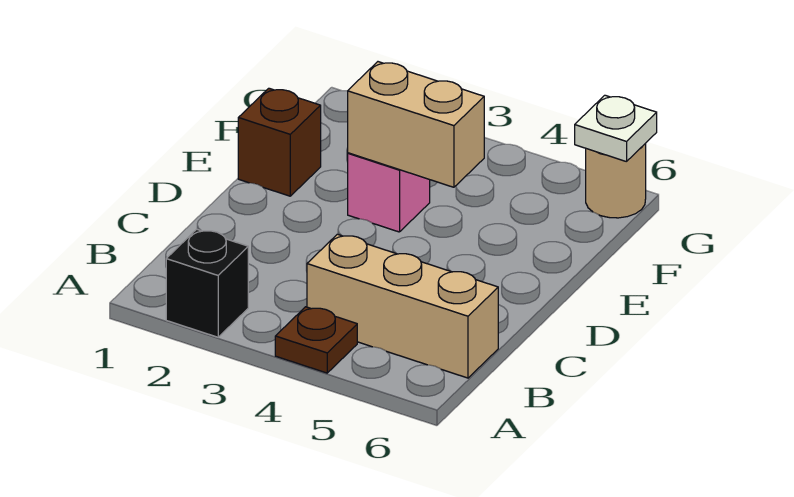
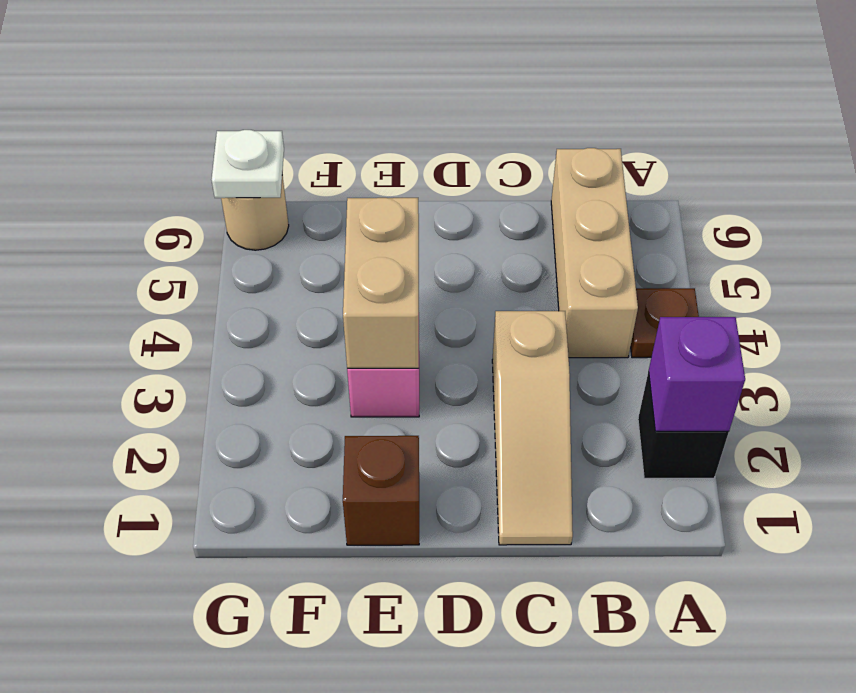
none -> purple brick A2 level 2
none -> tan slope C1:C3 level 1 top 3

